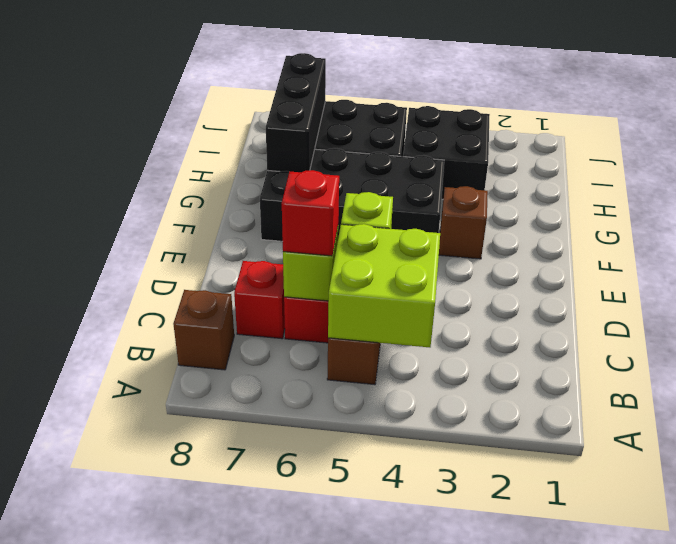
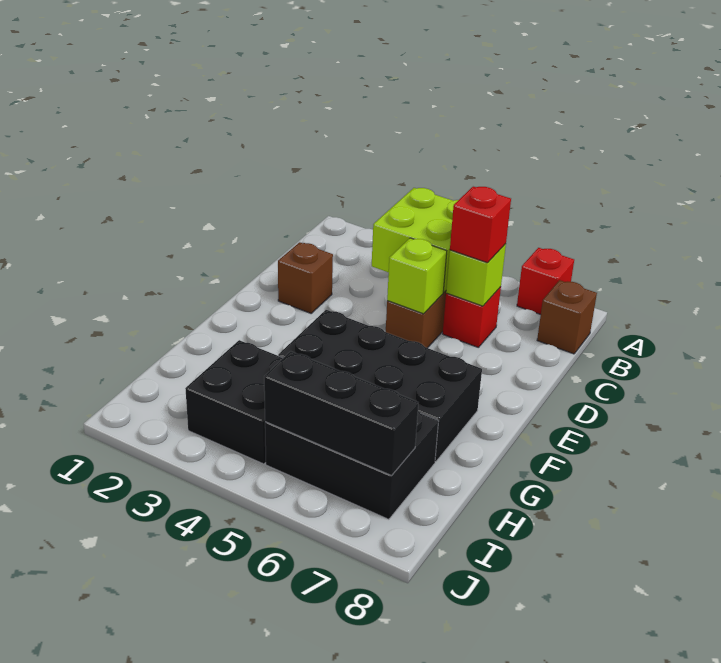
red brick C7 level 1 -> red brick A7 level 1
brown brick F3 level 1 -> brown brick D2 level 1
black brick G7:I7 level 2 -> black brick I5:I7 level 2

